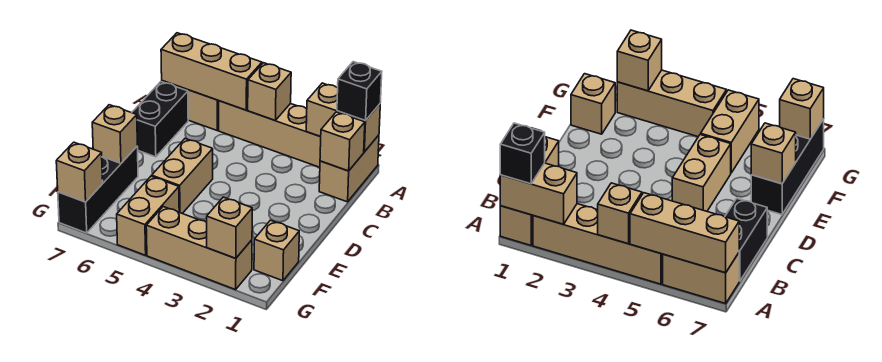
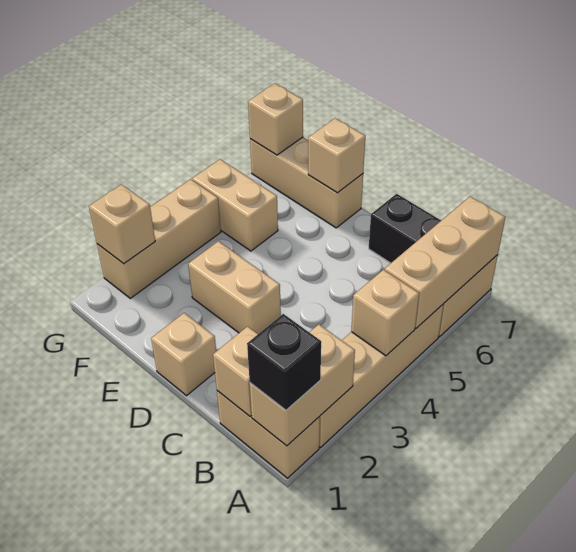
tan brick D5:E5 level 1 -> tan brick D3:E3 level 1
black brick E7:G7 level 1 -> tan brick E7:G7 level 1
tan brick F1 level 1 -> tan brick D1 level 1

